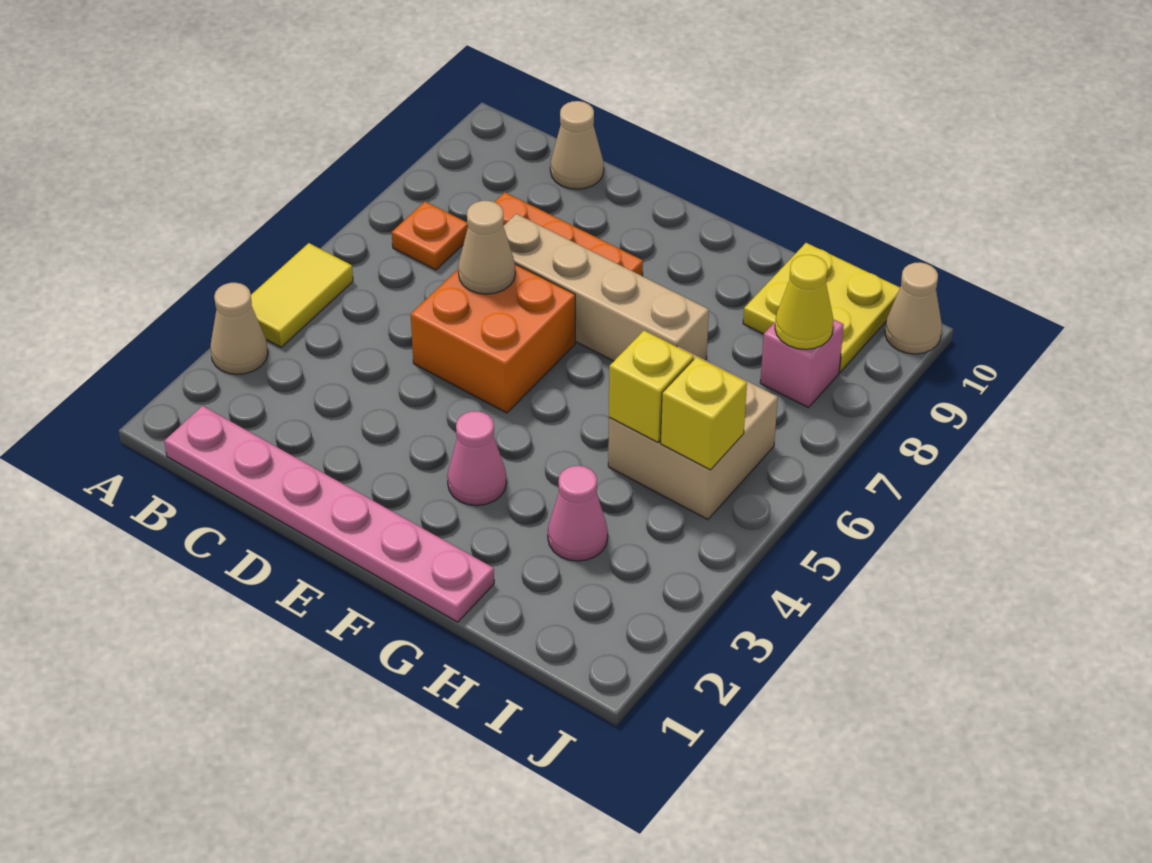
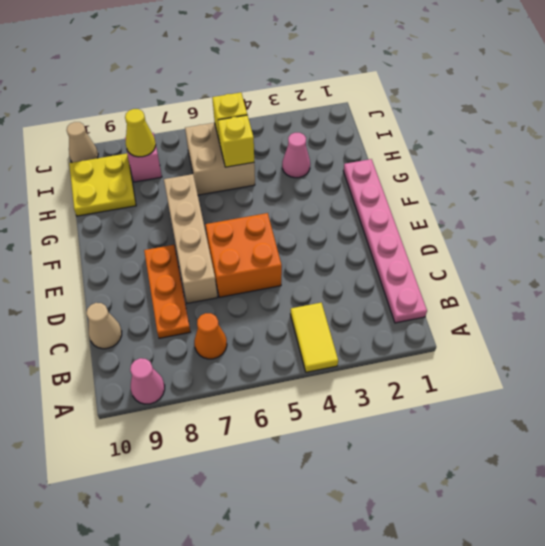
tan cone A3 level 1 -> none
yellow tile A4:A5 level 1 -> yellow tile A4:B4 level 1
orange plate B7 level 1 -> orange cone B7 level 1
tan cone D6 level 2 -> none
pink cone F3 level 1 -> pink cone A9 level 1

